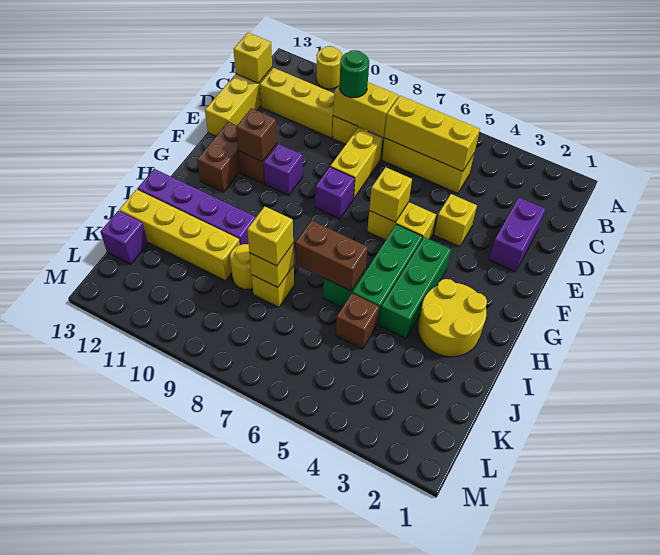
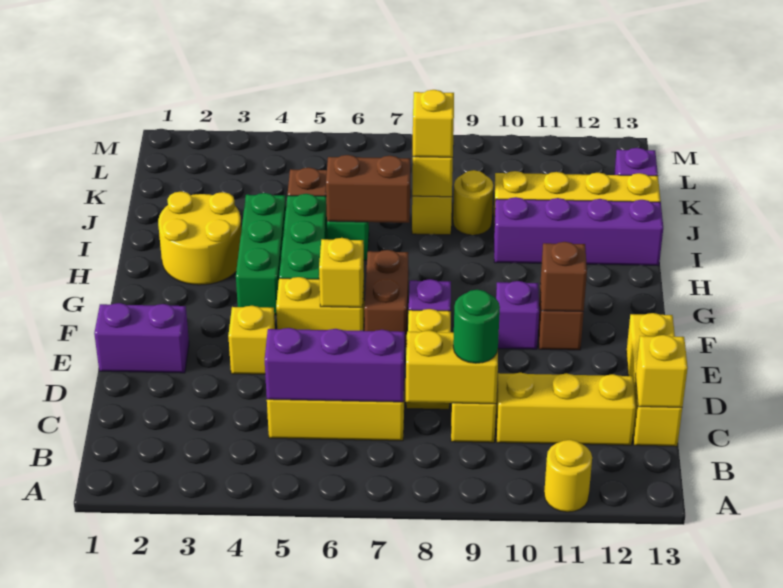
yellow brick C5:C7 level 2 -> purple brick C5:C7 level 2
purple brick D2:E2 level 1 -> purple brick E1:E2 level 1
brown brick F12:G12 level 1 -> brown brick F7:G7 level 1

